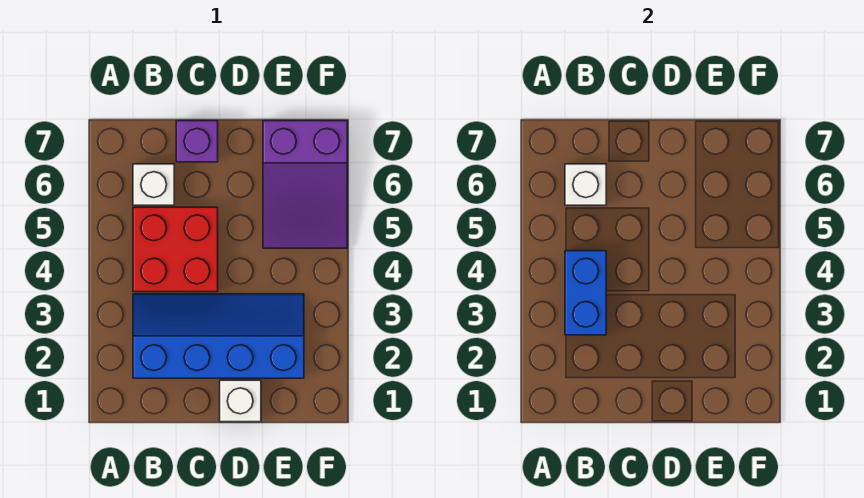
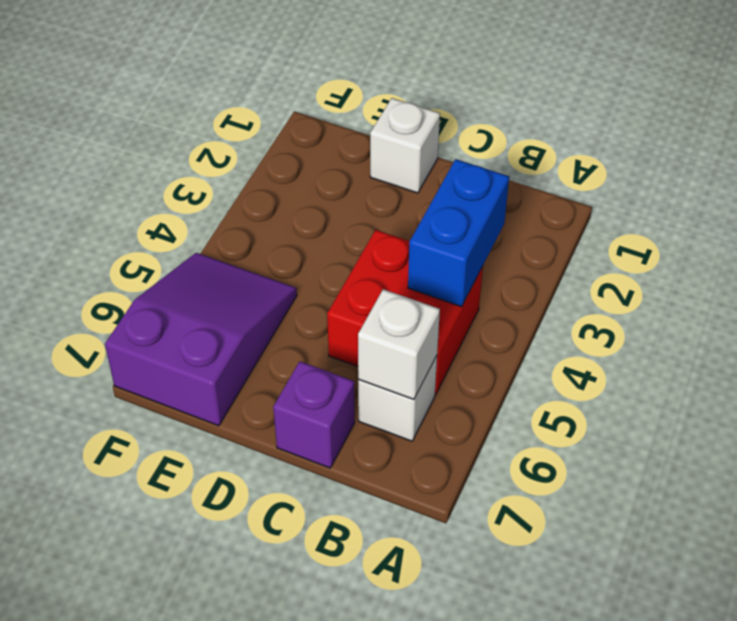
blue slope B2:E3 level 1 top 2 -> none

